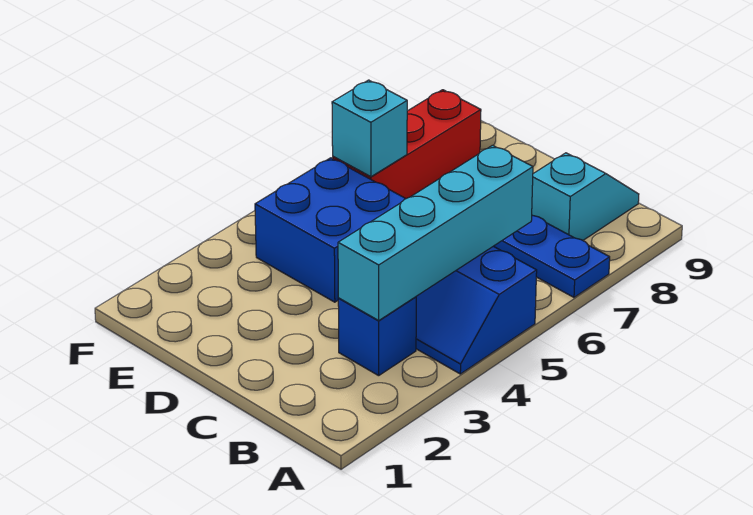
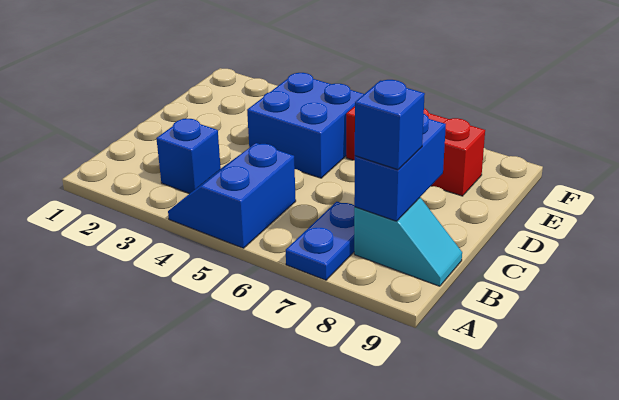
cyan brick B3:B6 level 2 -> none
none -> blue brick B8:C8 level 2
none -> blue brick B8 level 3
cyan brick E6 level 2 -> none

